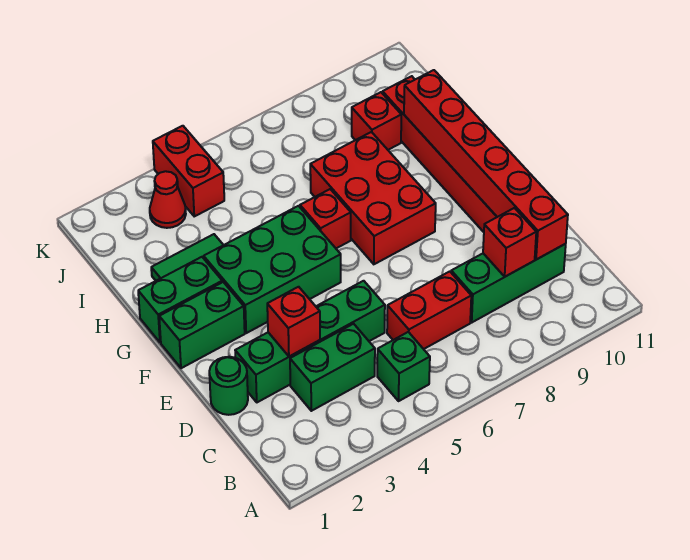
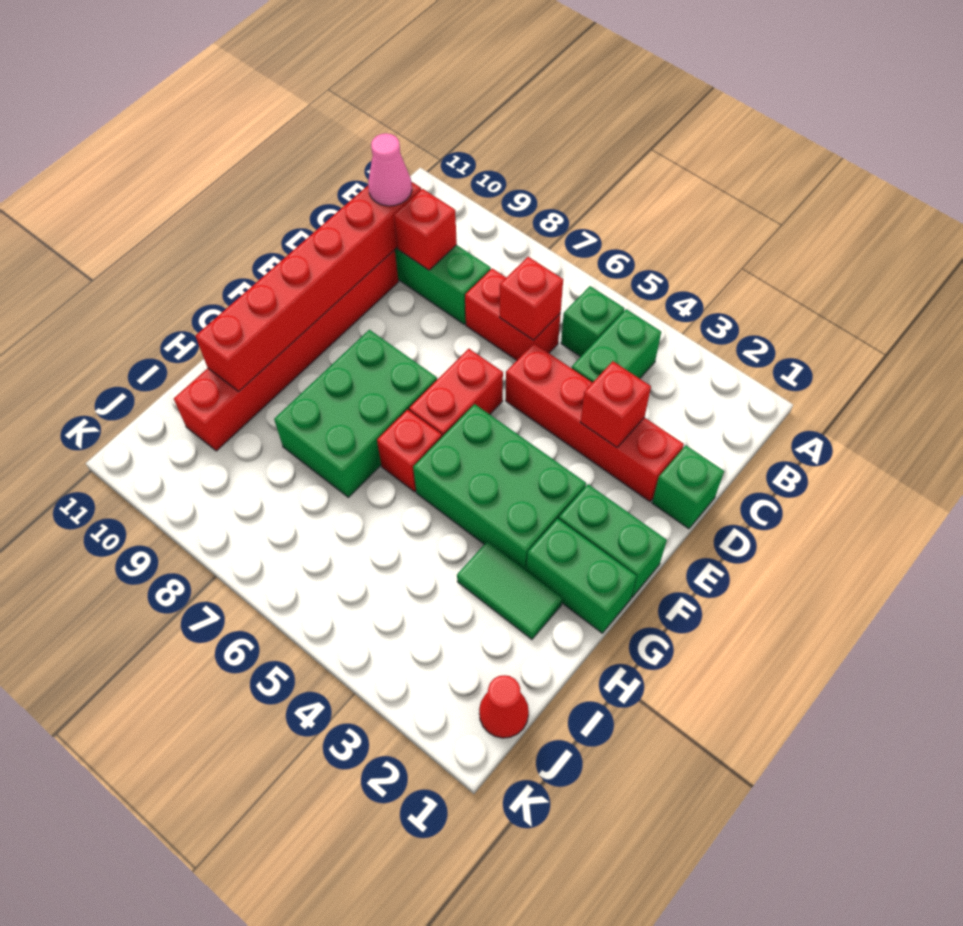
green brick C3:C4 level 1 -> green brick B4:C4 level 1
none -> pink cone C10 level 3
green round brick D1 level 1 -> green brick D1 level 1
green brick D2:D5 level 1 -> red brick D2:D5 level 1
red brick F7:H8 level 1 -> green brick F7:H8 level 1
red brick I9 level 1 -> red brick C6 level 2
red cone J3 level 1 -> red cone J1 level 1
red brick J4:K4 level 1 -> red brick E6:F6 level 1

